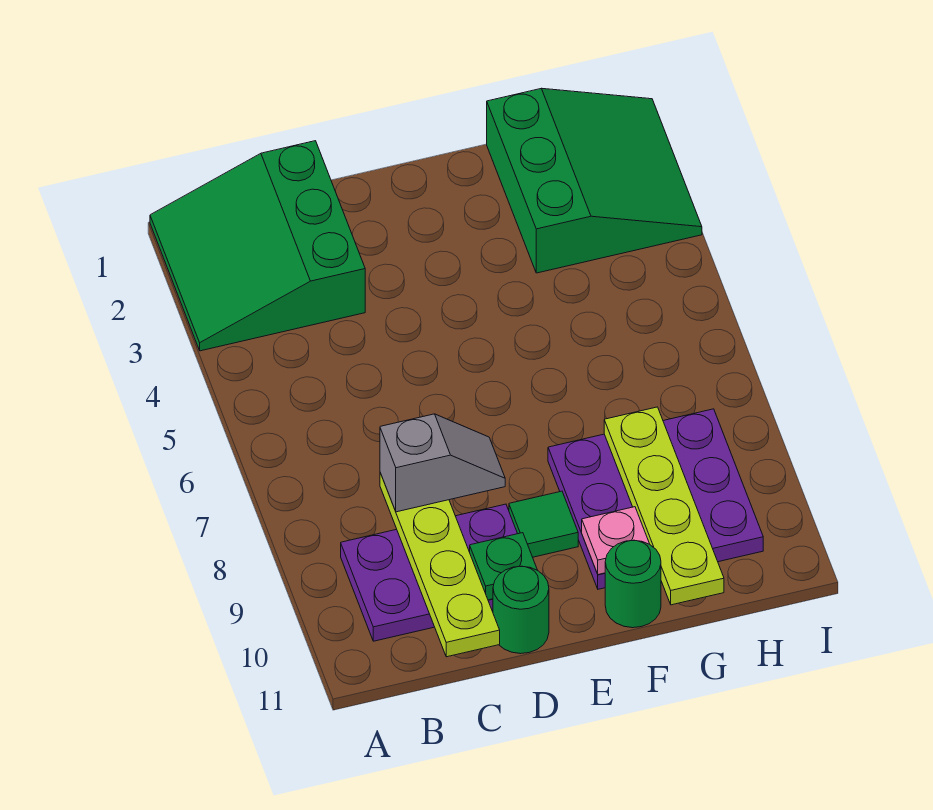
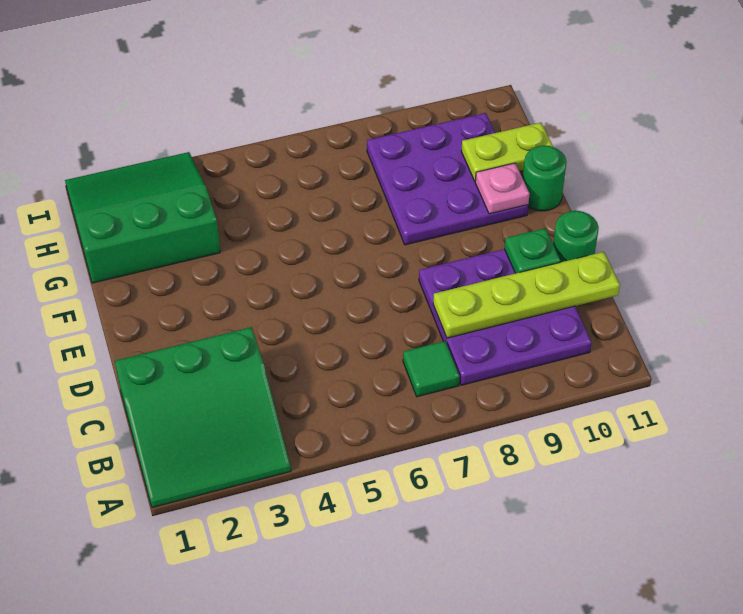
purple plate B9:D10 level 1 -> purple plate B8:D10 level 1
grey slope C8:D8 level 3 top C -> none
green tile E9 level 1 -> green tile B7 level 1
lime plate G8:G11 level 2 -> lime plate G10:G11 level 2

